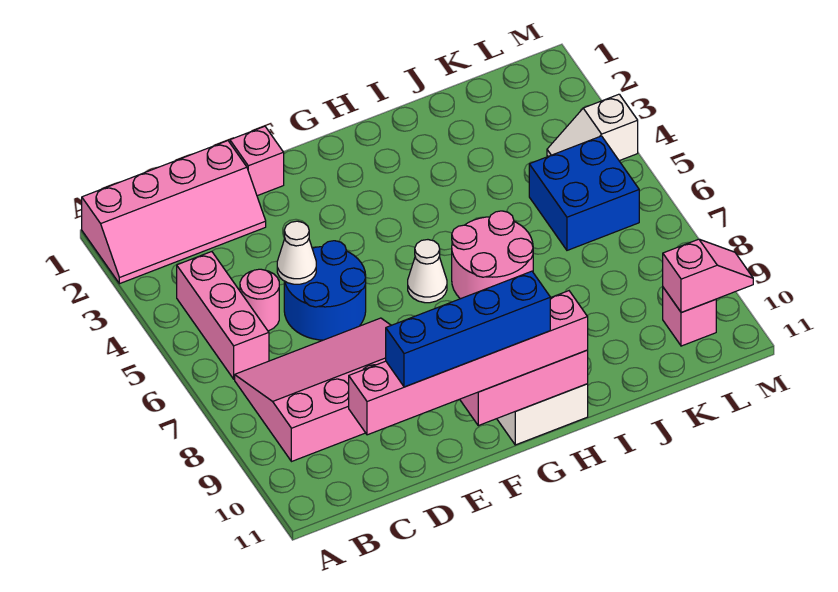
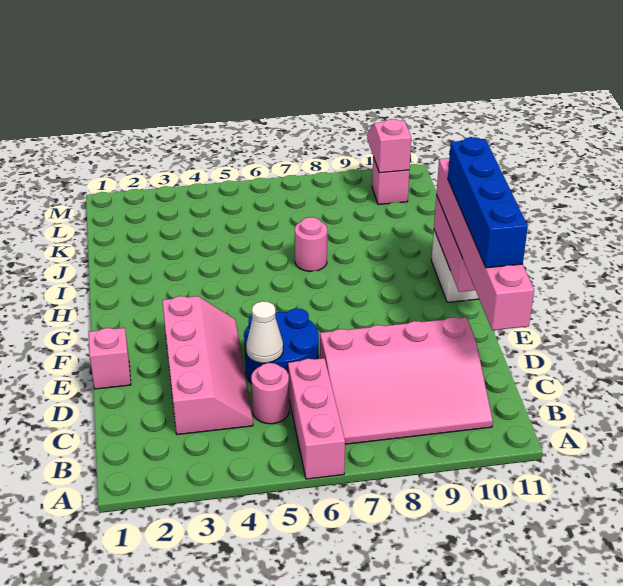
pink slope A1:D2 level 1 top 1 -> pink slope C3:F4 level 1 top 3
pink brick B4:B6 level 1 -> pink brick A6:C6 level 1
pink slope B7:E9 level 1 top 9 -> pink slope B7:D10 level 1 top D
white cone G6 level 1 -> none
pink round brick H6:I7 level 1 -> pink round brick I7 level 1
blue brick K5:L6 level 1 -> none
white slope L4:M4 level 1 top M -> none

